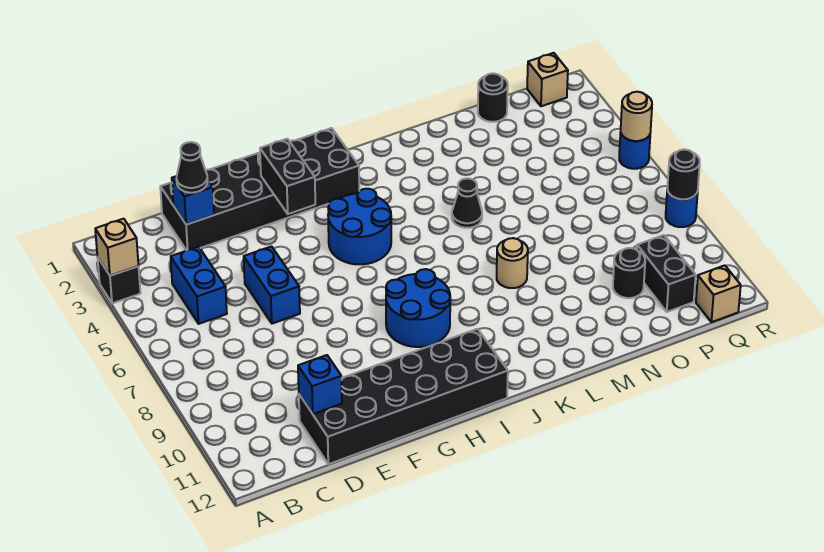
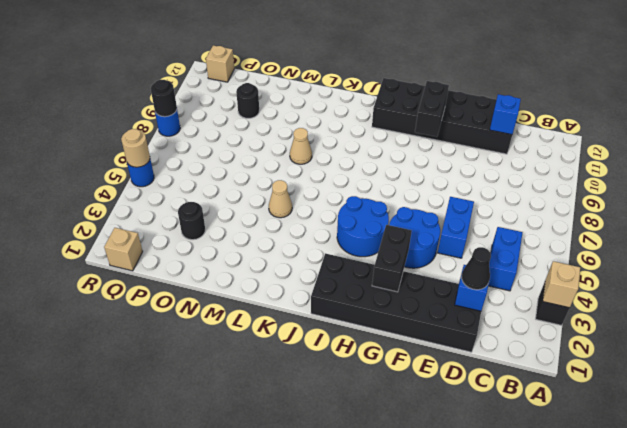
blue round brick H8:I9 level 1 -> blue round brick F4:G5 level 1
black cone L5 level 1 -> tan cone L5 level 1
tan round brick L8 level 1 -> tan cone L8 level 1
black round brick O1 level 1 -> black round brick O3 level 1
black brick P10:P11 level 1 -> black brick G10:G11 level 2

